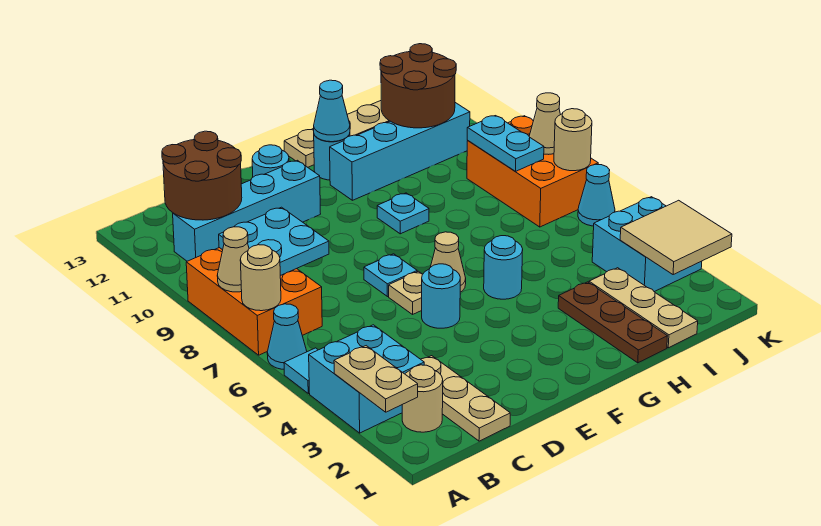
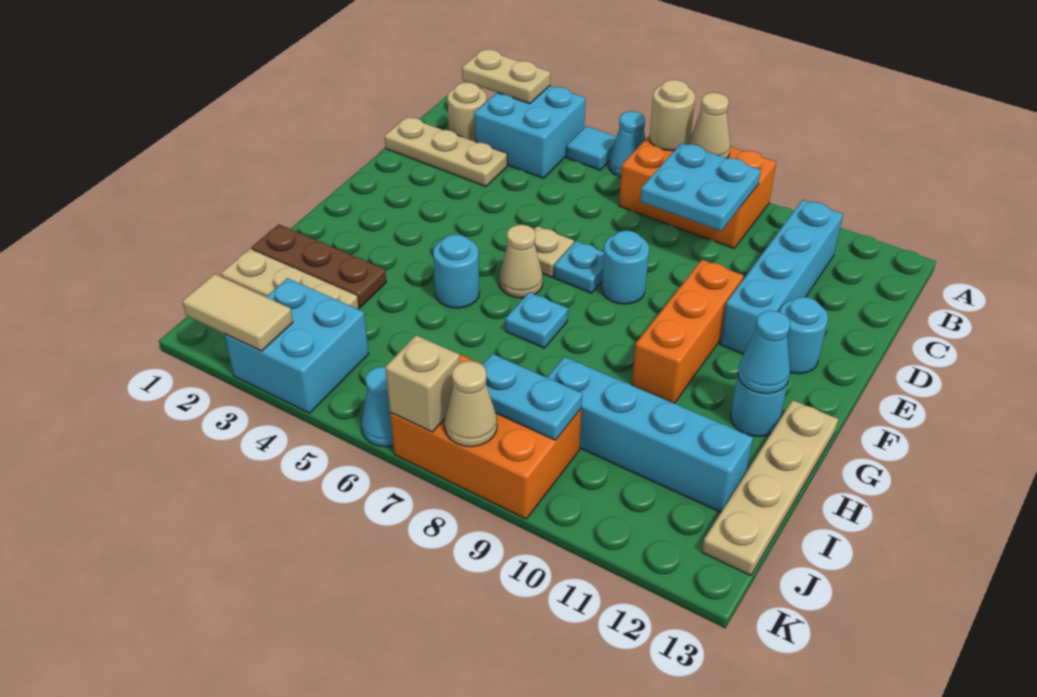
brown round brick B11:C12 level 2 -> none
cyan round brick E5 level 1 -> cyan round brick E8 level 1
none -> orange brick E10:G10 level 1
cyan plate G9 level 1 -> cyan plate G7 level 1
cyan brick G11:J11 level 1 -> cyan brick I9:I12 level 1
brown round brick I11:J12 level 2 -> none
tan tile J2:K3 level 2 -> tan tile K2:K3 level 2
tan round brick K7 level 2 -> tan brick K7 level 2

